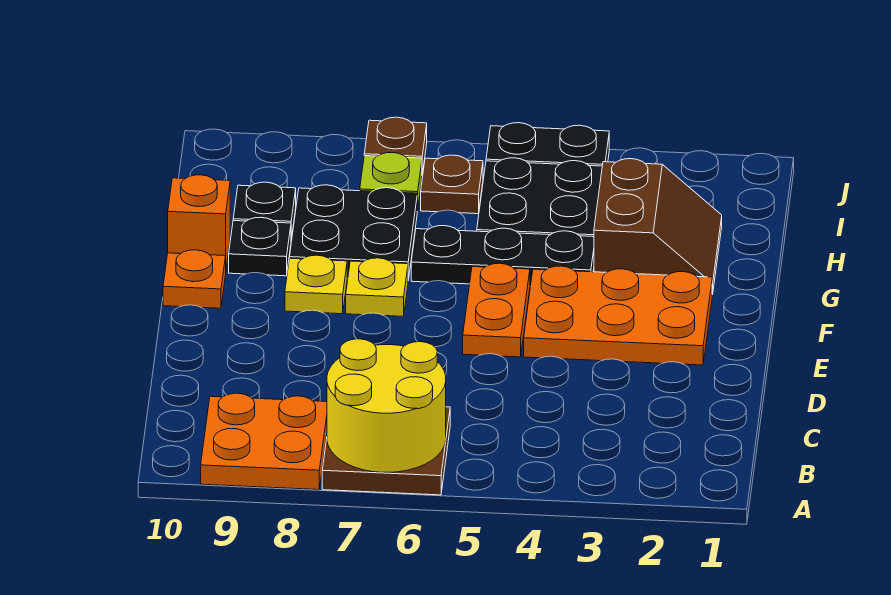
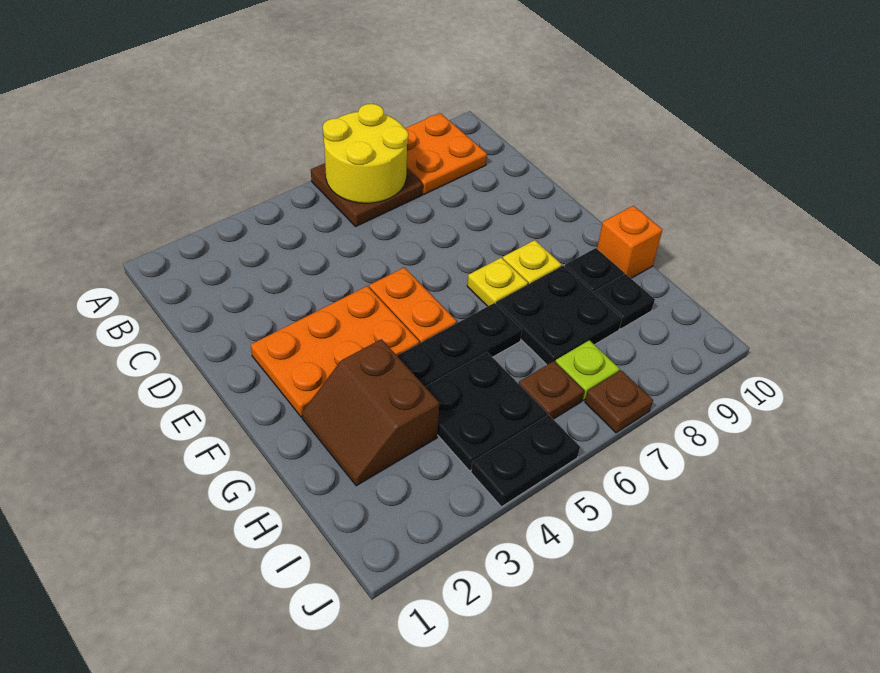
orange plate F10 level 1 -> none

